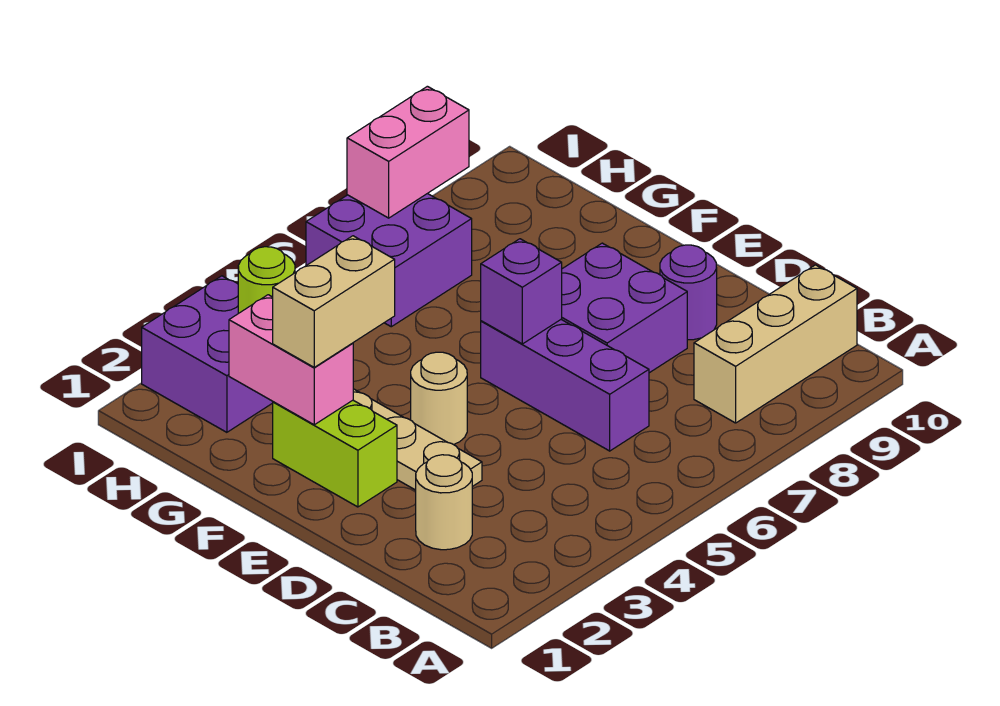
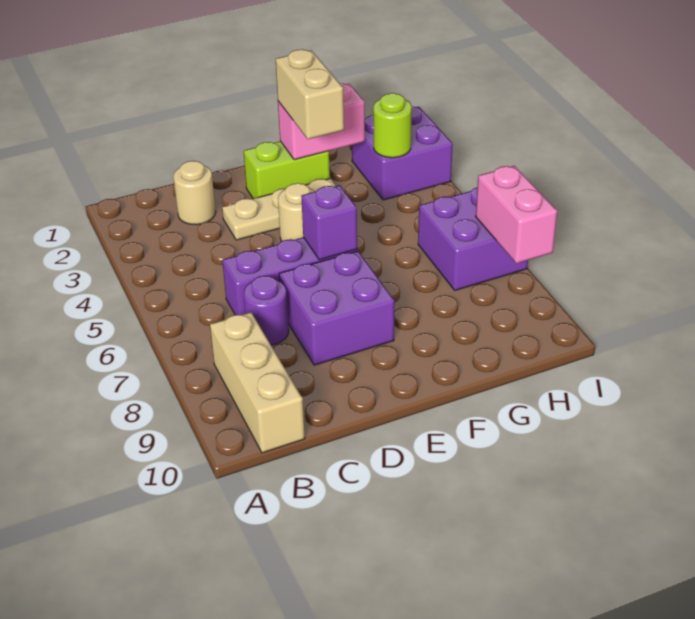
purple round brick D9 level 1 -> purple round brick C7 level 1

